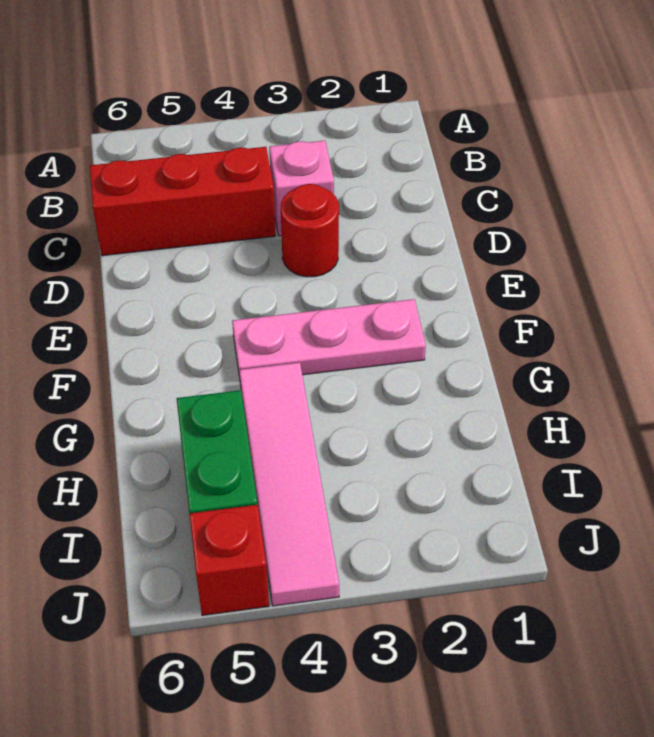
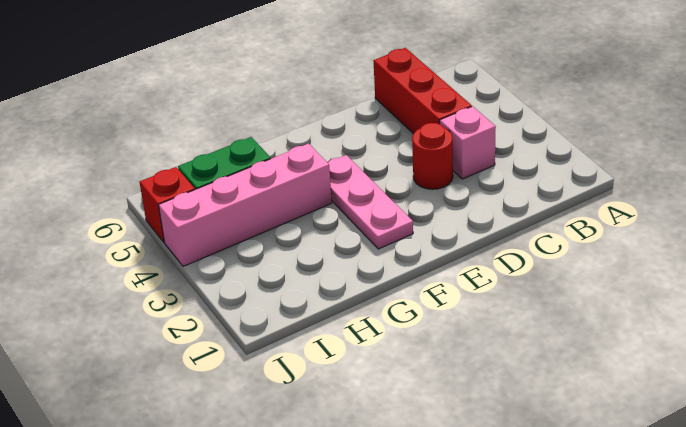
pink tile G4:J4 level 1 -> pink brick G4:J4 level 1

